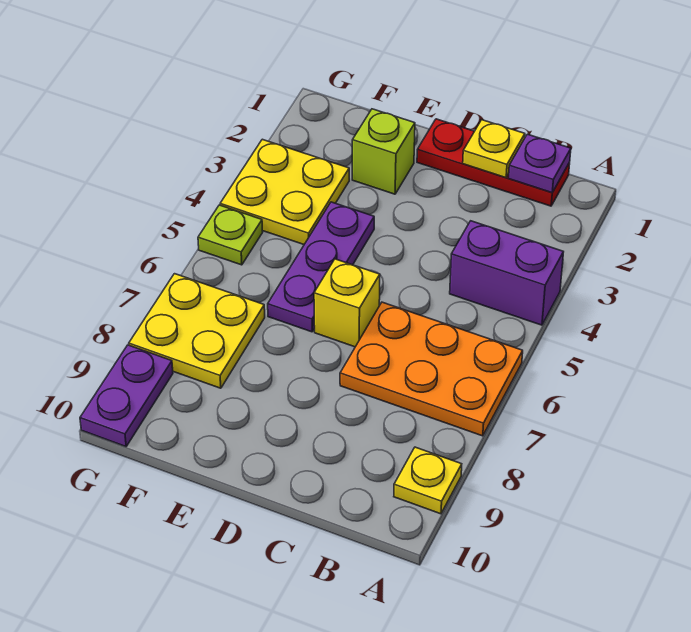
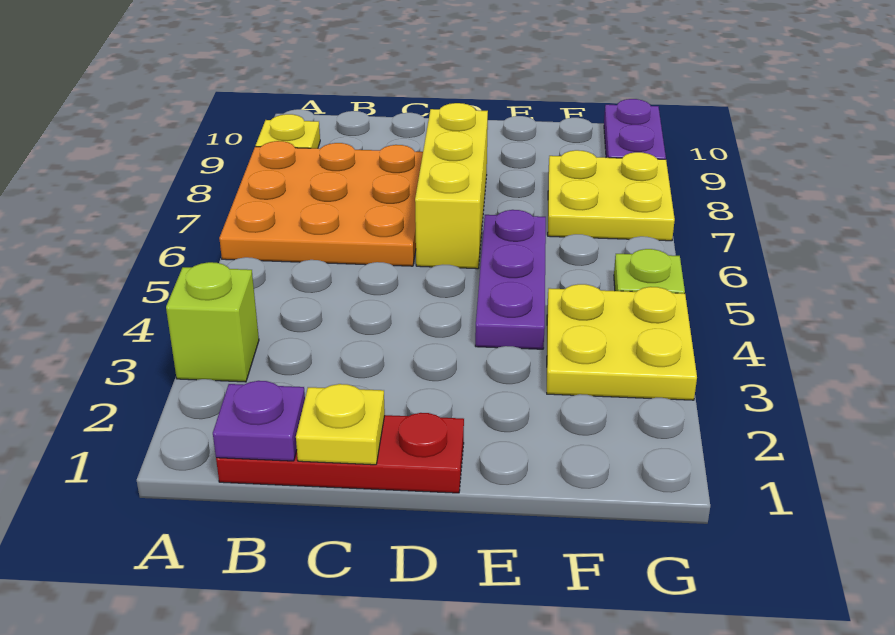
purple brick A4:B4 level 1 -> none
orange plate A6:C7 level 1 -> orange plate A6:C8 level 1
yellow brick D6 level 1 -> yellow brick D6:D8 level 1
lime brick E2 level 1 -> lime brick A3 level 1

